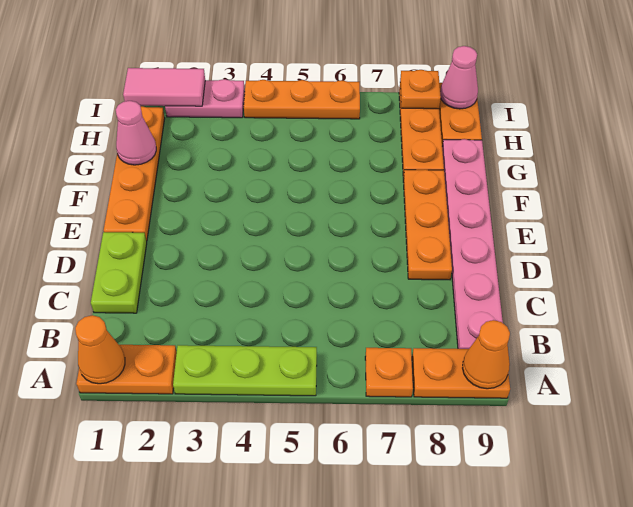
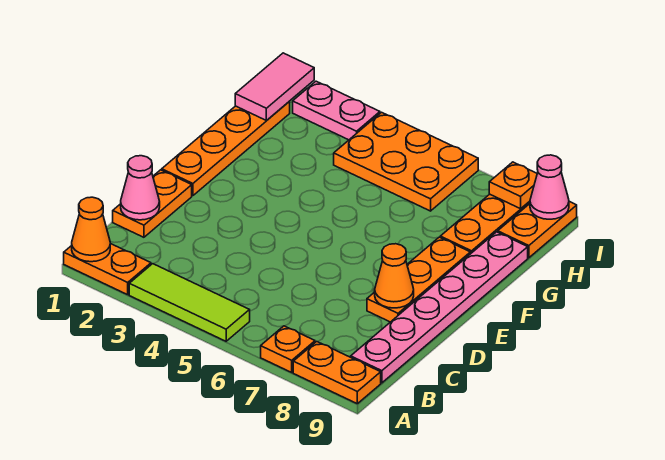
lime plate A3:A5 level 1 -> lime tile A3:A5 level 1
orange cone A9 level 2 -> orange cone D8 level 2
lime plate C1:D1 level 1 -> orange plate C1:D1 level 1
pink cone G1 level 2 -> pink cone C1 level 2
pink tile I1:I2 level 2 -> pink tile H1:I1 level 2
orange plate I4:I6 level 1 -> orange plate H4:I6 level 1

